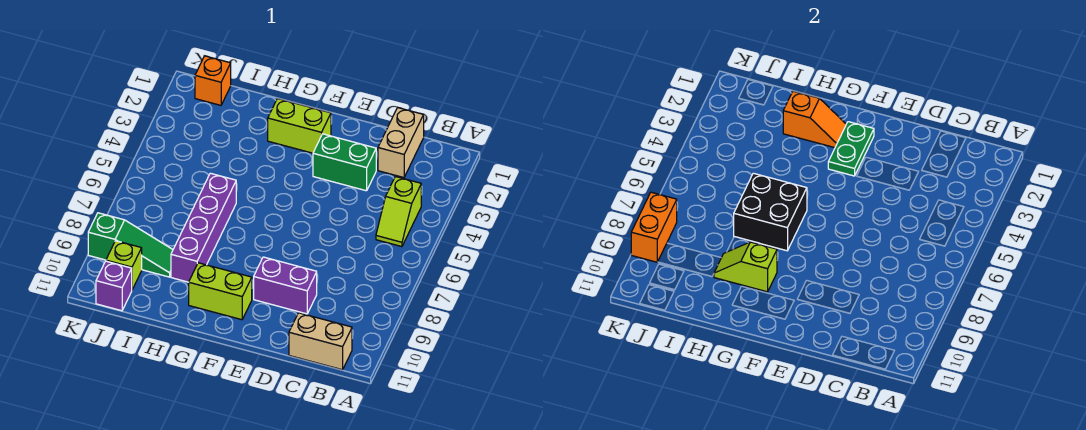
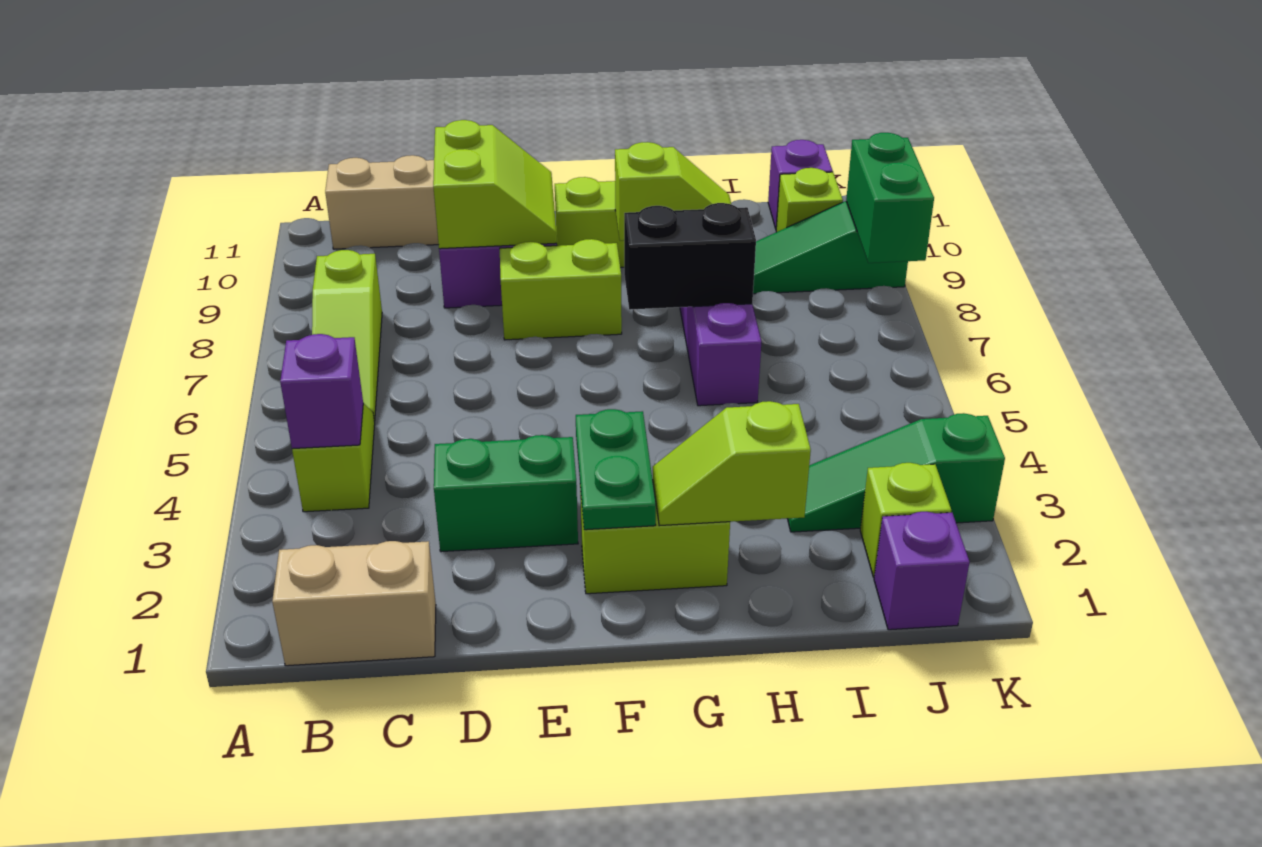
none -> purple brick B4 level 2
none -> lime slope B6:B8 level 1 top 8
tan brick C1:C2 level 1 -> tan brick B1:C1 level 1
none -> lime slope D9:E10 level 2 top D
none -> lime brick E8:F8 level 1
orange slope G2:H2 level 2 top H -> lime slope G2:H2 level 2 top H
black brick G6:H7 level 2 -> black brick G7:H7 level 2
none -> green slope I3:K3 level 1 top K
orange brick J1 level 1 -> purple brick J1 level 1
none -> lime brick J2 level 1
orange brick K8:K9 level 2 -> green brick K8:K9 level 2

